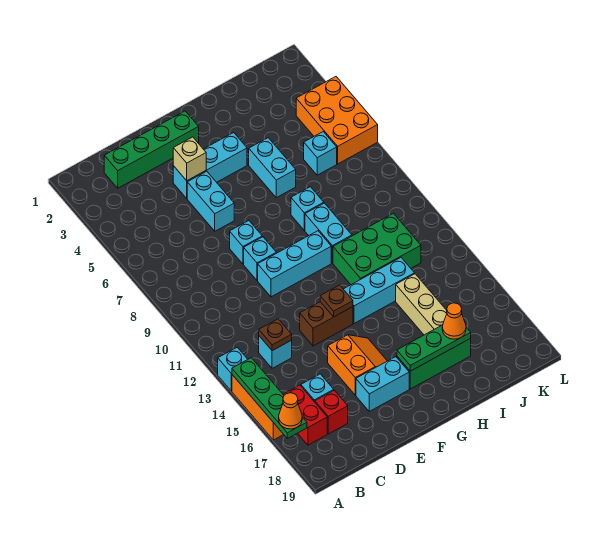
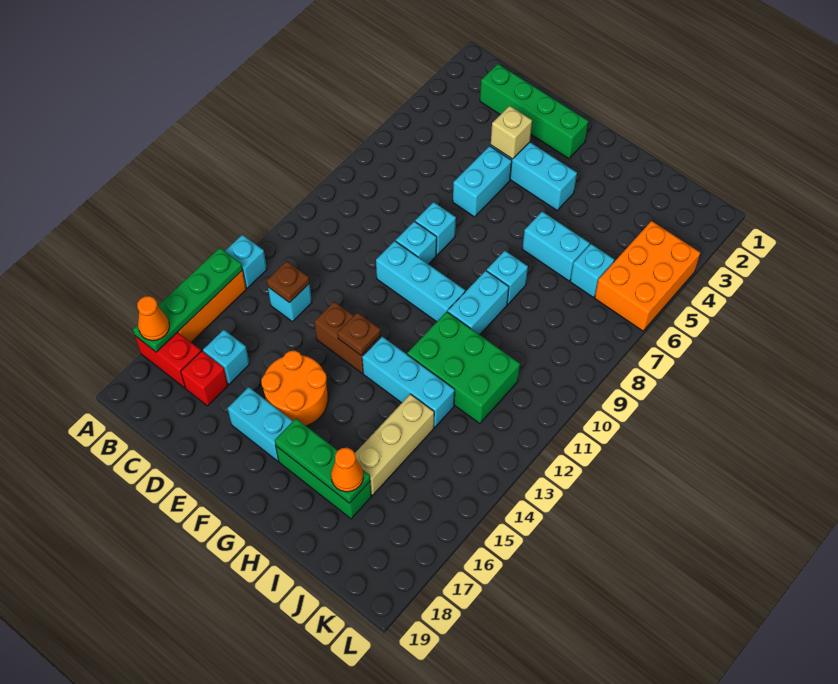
red brick B16:B17 level 1 -> red brick A17:B17 level 1
orange slope E15:F16 level 1 top E -> orange round brick E15:F16 level 1
cyan brick H5:H6 level 1 -> cyan brick H6:I6 level 1

